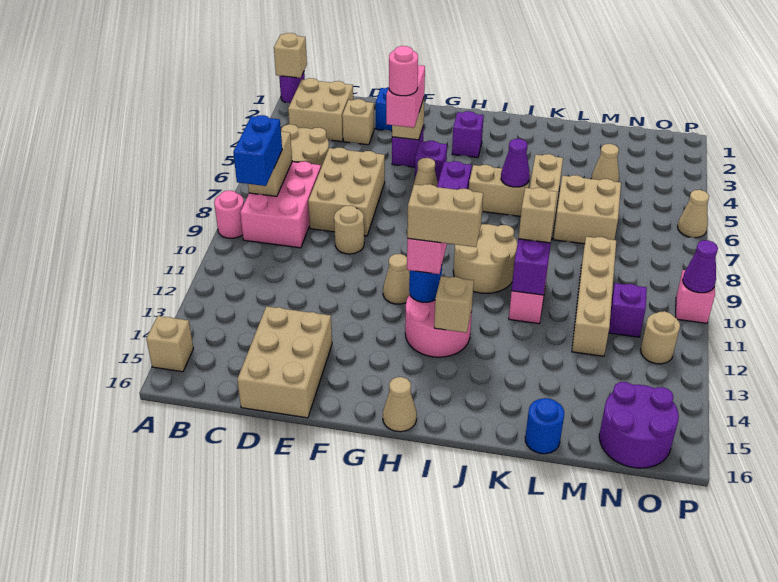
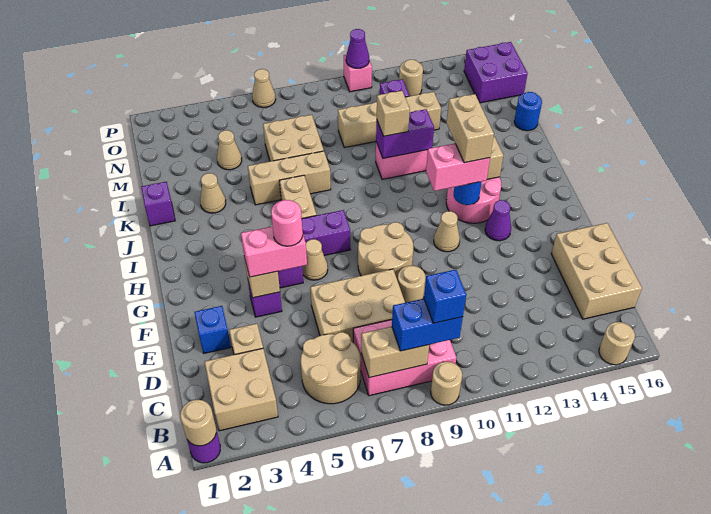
tan brick A1 level 2 -> tan round brick A1 level 2
pink round brick A9 level 1 -> tan round brick A9 level 1
tan brick A15 level 1 -> tan round brick A15 level 1
none -> blue brick B9 level 4
tan brick D14:E16 level 1 -> tan brick C15:E16 level 1
purple brick H3 level 1 -> purple brick K1 level 1
tan cone H16 level 1 -> tan cone K3 level 1
tan round brick I9:J10 level 1 -> tan round brick F8:G9 level 1
purple cone J6 level 2 -> purple cone G13 level 1
purple round brick N15:O16 level 1 -> purple brick N15:O16 level 1

